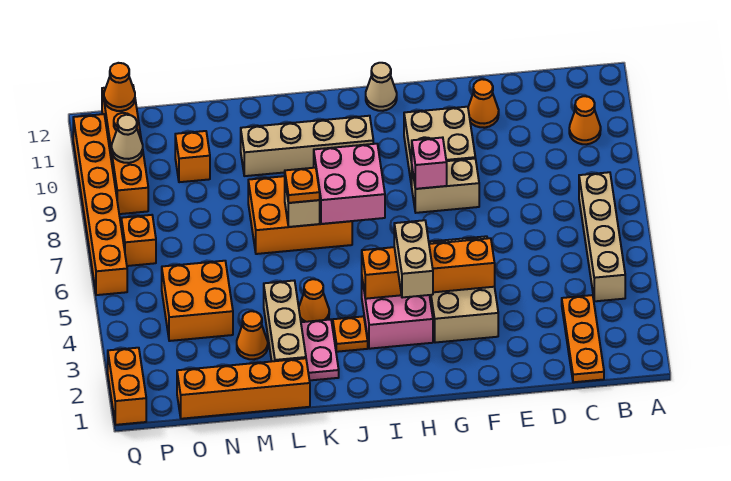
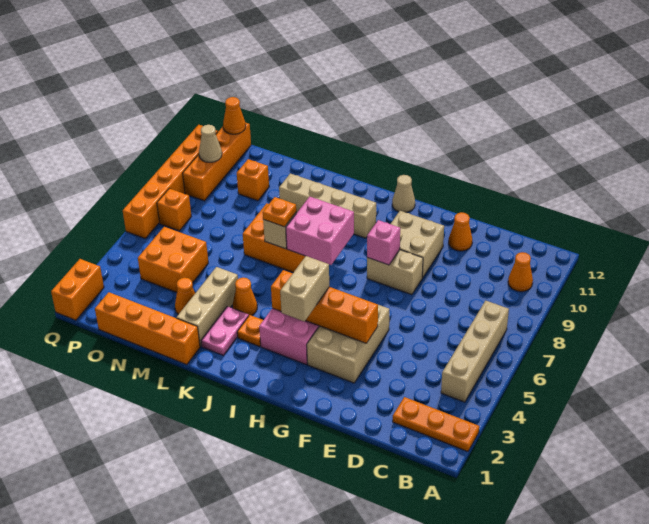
orange plate C1:C3 level 1 -> orange plate A2:C2 level 1

